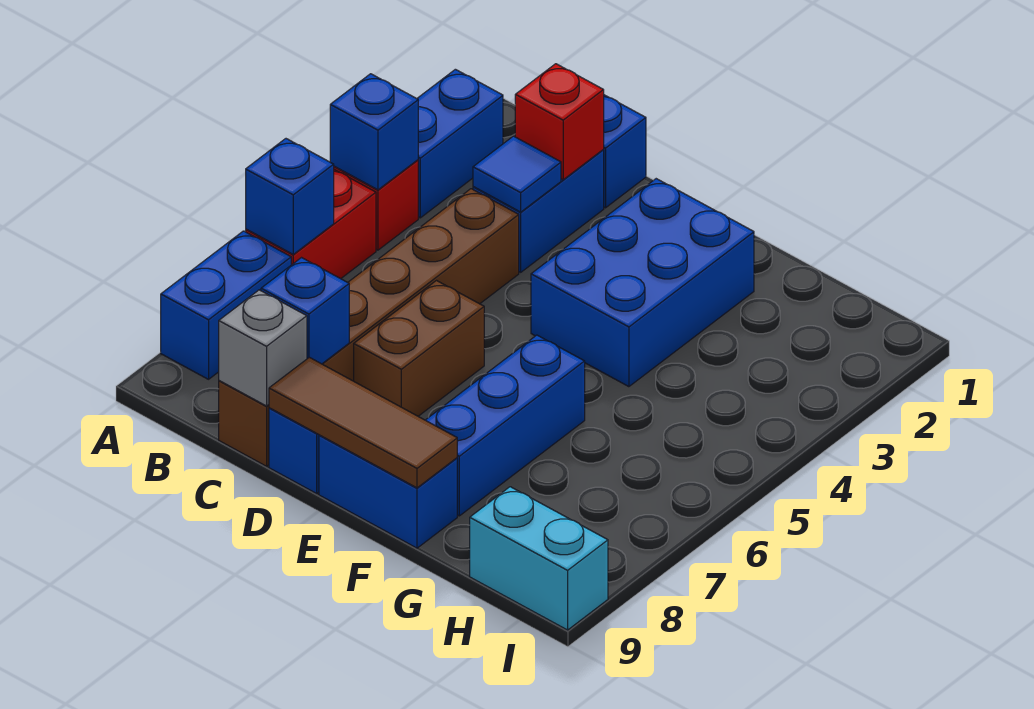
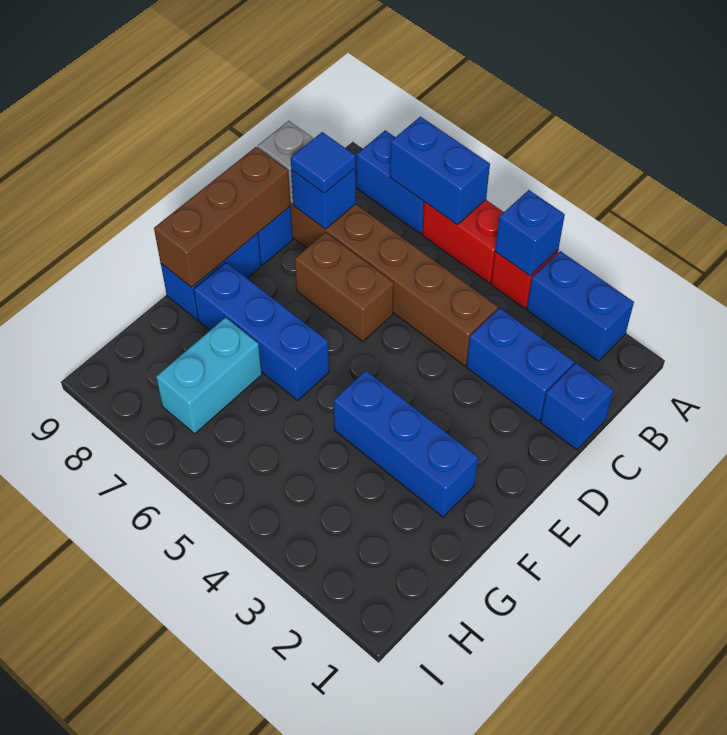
blue brick A6 level 2 -> blue brick A6:A7 level 2
red brick C2 level 2 -> none
blue tile C3 level 2 -> blue tile C8 level 3
brown tile D9:F9 level 2 -> brown brick D9:F9 level 2
blue brick E2:F4 level 1 -> blue brick F2:F4 level 1
cyan brick H9:I9 level 1 -> cyan brick G7:H7 level 1

